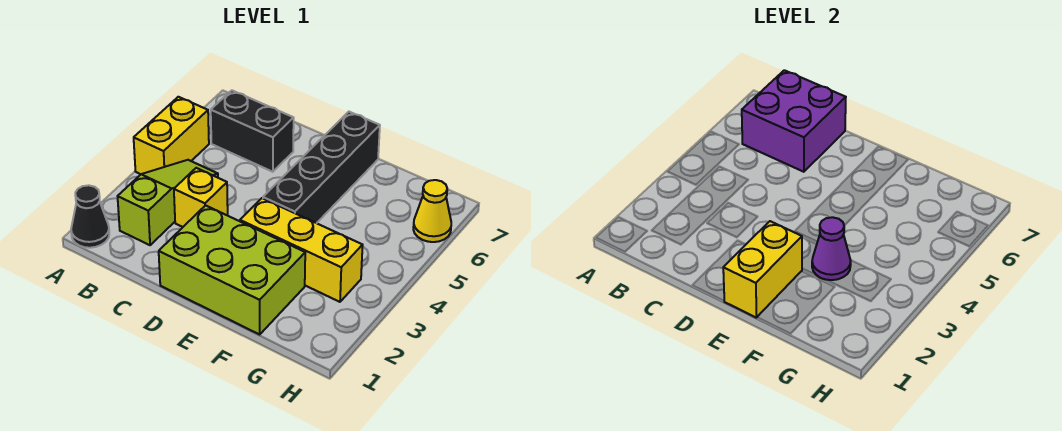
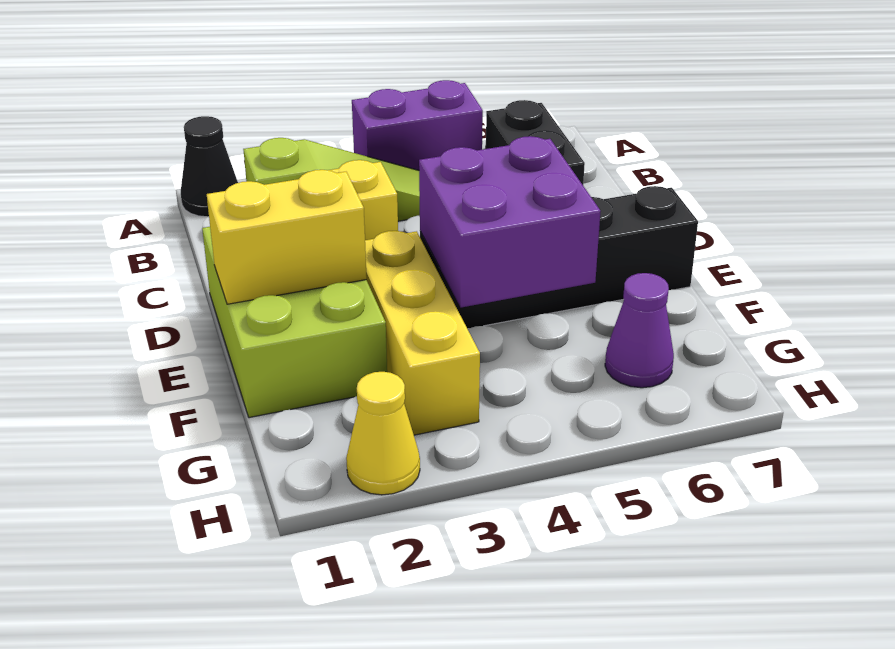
yellow brick A4:A5 level 1 -> purple brick A4:A5 level 1
purple brick B6:C7 level 2 -> purple brick E4:F5 level 2
purple cone F3 level 2 -> purple cone G6 level 1
yellow cone H6 level 1 -> yellow cone H2 level 1

